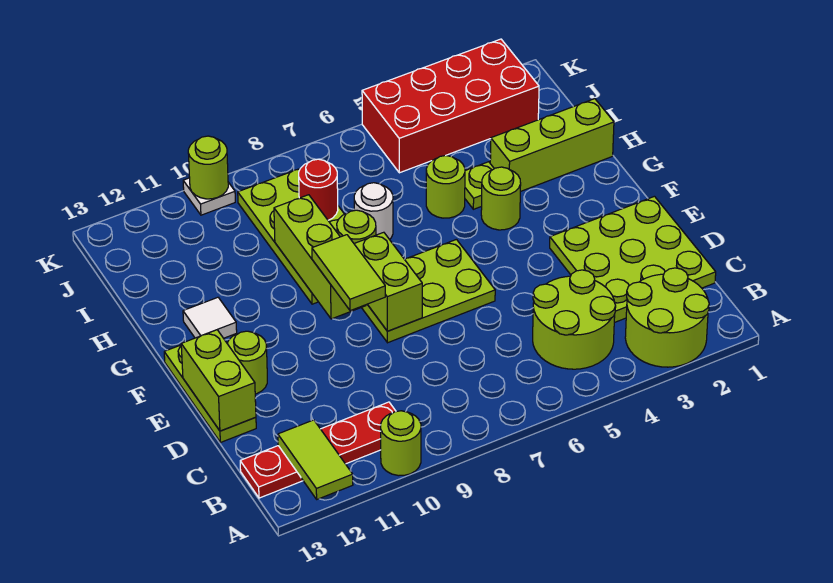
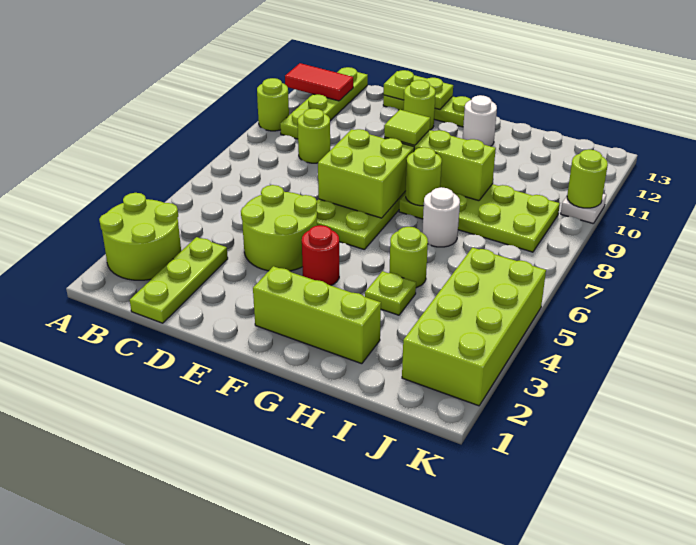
lime tile A12:B12 level 2 -> red tile A12:B12 level 2
lime round brick B4:C5 level 1 -> lime round brick D4:E5 level 1
red plate B10:B13 level 1 -> lime plate B10:B13 level 1
lime plate C1:E3 level 1 -> lime plate C1:C3 level 1
lime brick D13:E13 level 2 -> lime plate D13:E13 level 2
lime brick E8:F8 level 2 -> lime brick E7:F8 level 2
lime tile E9:F9 level 3 -> lime tile F9 level 3
lime round brick G4 level 1 -> lime round brick C9 level 1
white tile G12 level 1 -> white round brick G12 level 1
lime brick H1:H3 level 1 -> lime brick F2:H2 level 1
red round brick I8 level 2 -> red round brick F4 level 1
red brick J2:K5 level 1 -> lime brick J2:K5 level 1

